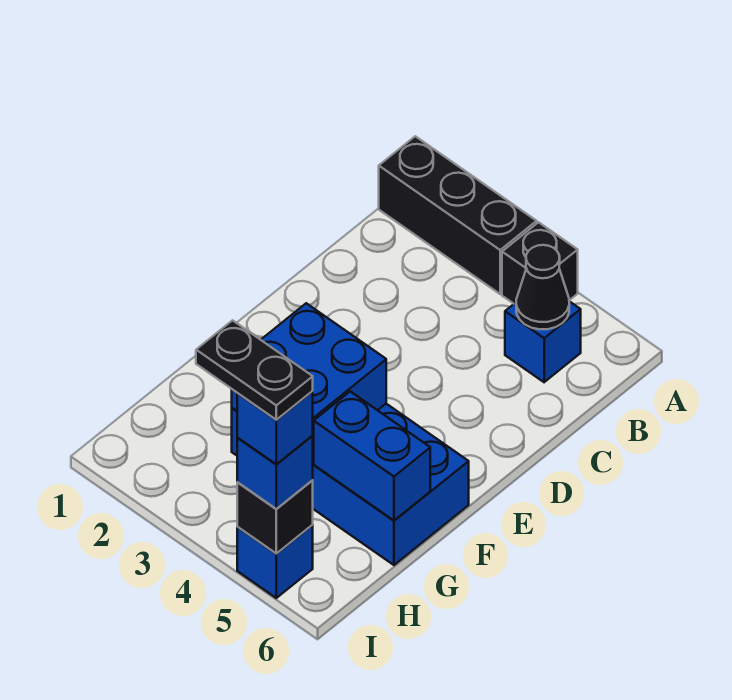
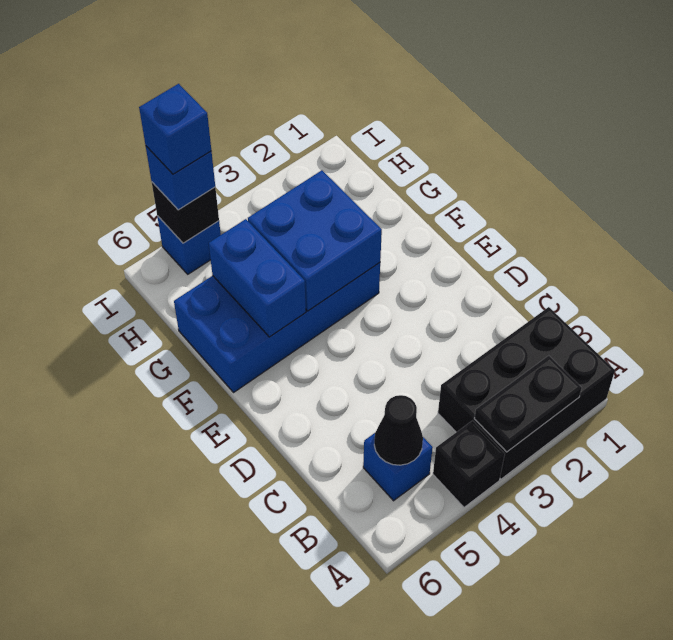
black brick A1:A3 level 1 -> black brick A1:B3 level 1
blue brick G5:G6 level 2 -> blue brick F5:G5 level 2
black plate I4:I5 level 5 -> black plate A2:A3 level 2

